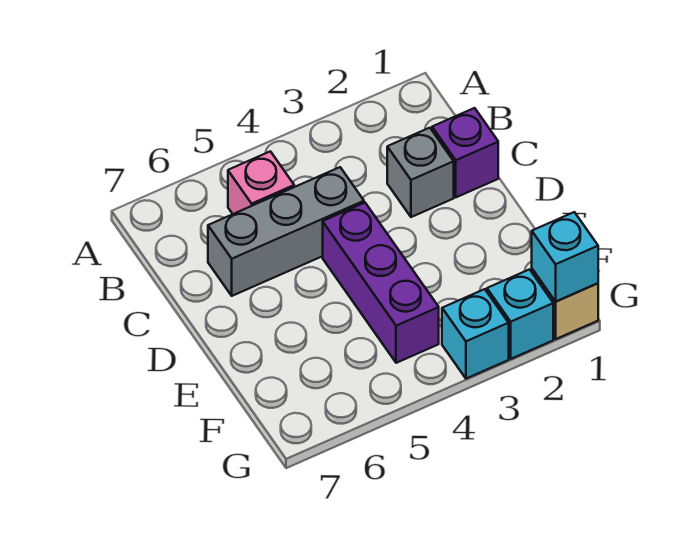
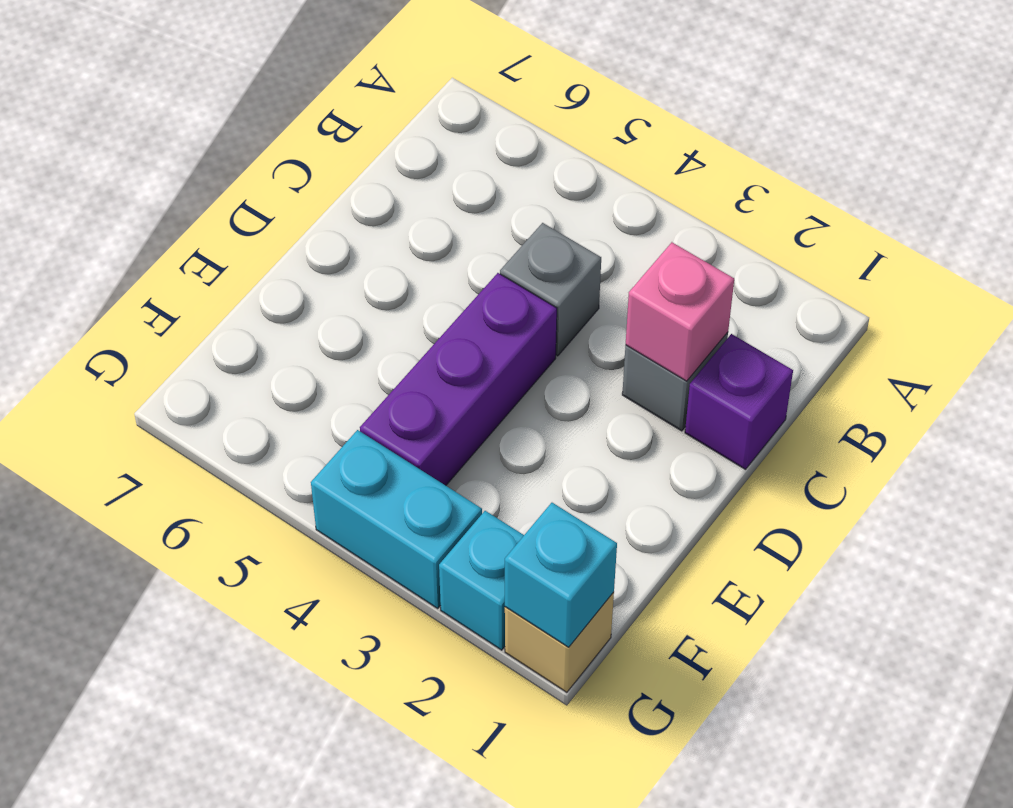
pink brick B5 level 1 -> pink brick C2 level 2
grey brick C4:C6 level 1 -> grey brick C4 level 1
cyan brick G3 level 1 -> cyan brick G3:G4 level 1

